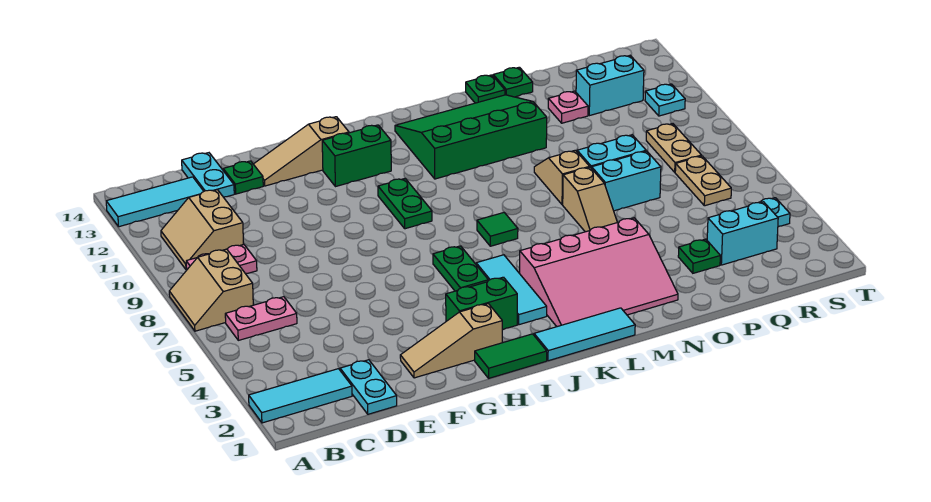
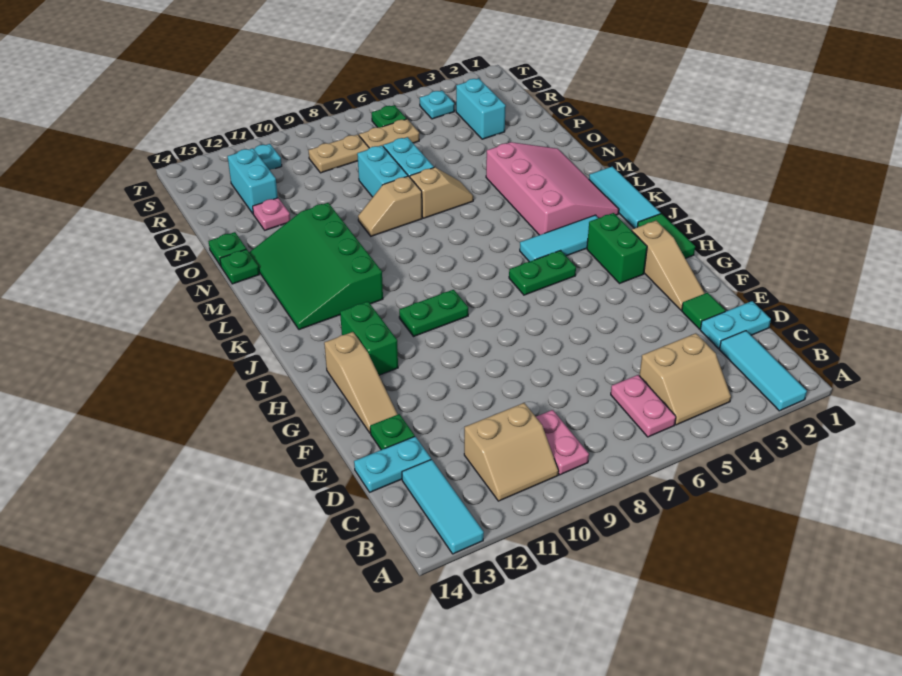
tan slope A7:B8 level 1 top B -> tan slope B4:C5 level 1 top C
green tile K7 level 1 -> green tile E2 level 1
green plate P3 level 1 -> green plate S6 level 1

